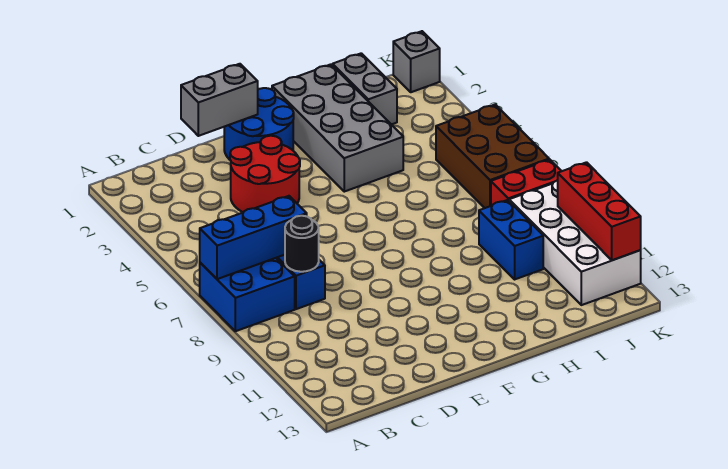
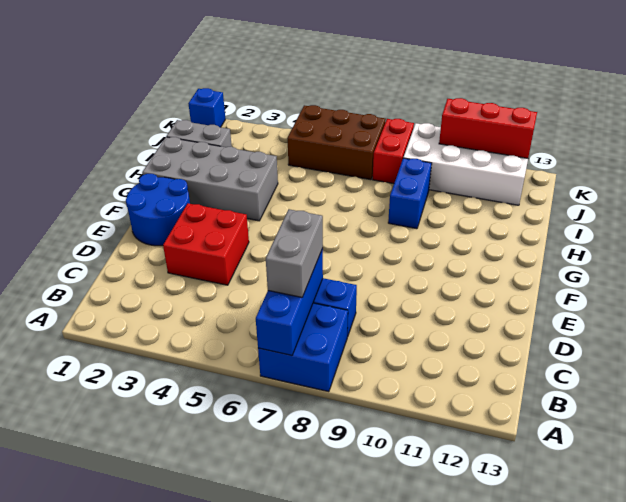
black round brick C8 level 2 -> none
grey brick D1:E1 level 2 -> grey brick B7:C7 level 3
red round brick D3:E4 level 1 -> red brick D3:E4 level 1
blue brick I9:I10 level 1 -> blue brick H9:I9 level 1
grey brick K1 level 1 -> blue brick K1 level 1

